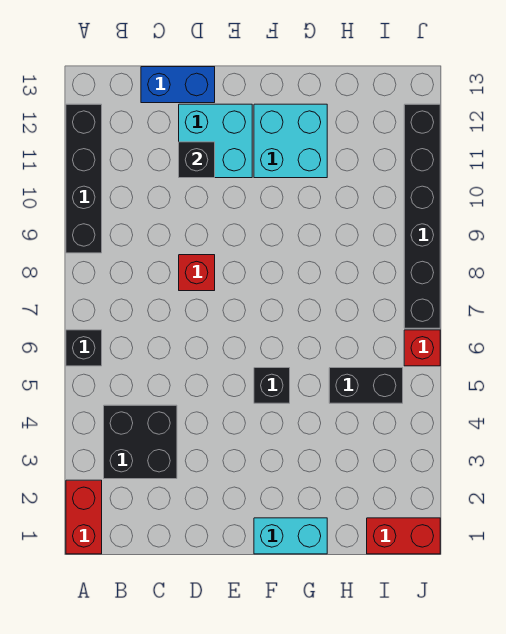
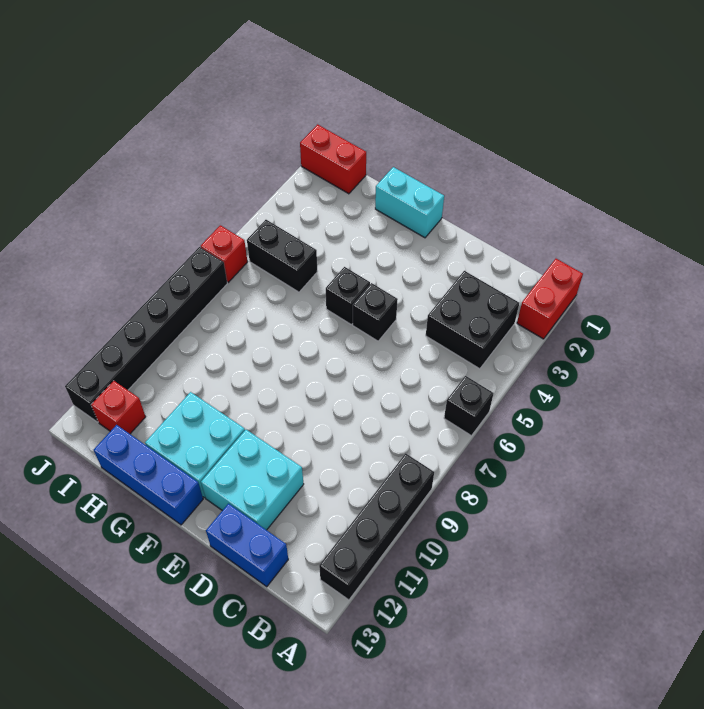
red brick D8 level 1 -> red brick I12 level 1
black brick D11 level 2 -> black brick E5 level 1
none -> blue brick F13:H13 level 1

